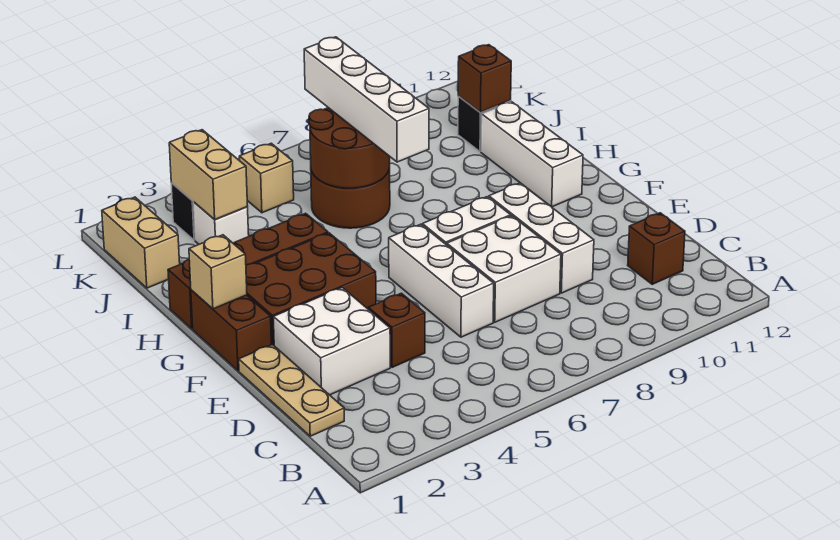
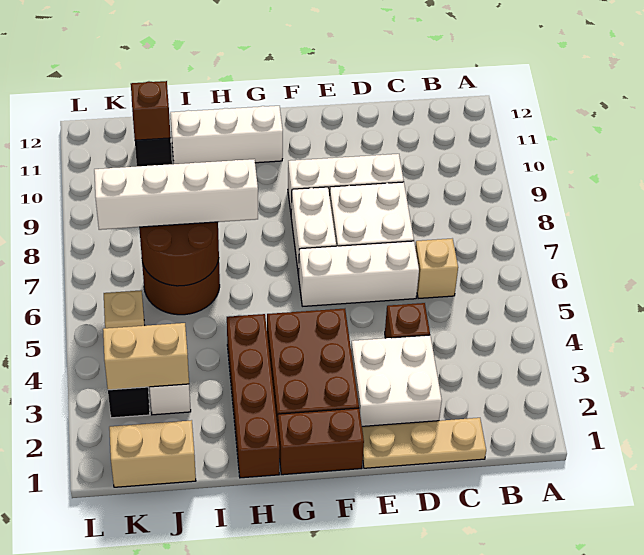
brown brick C11 level 1 -> none
tan brick G1 level 2 -> tan brick C6 level 1

